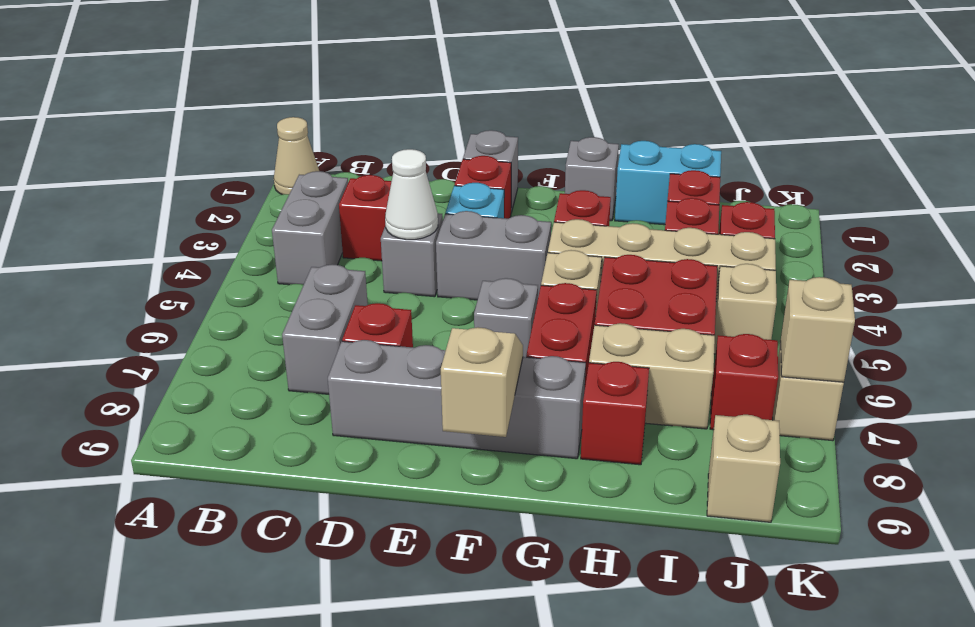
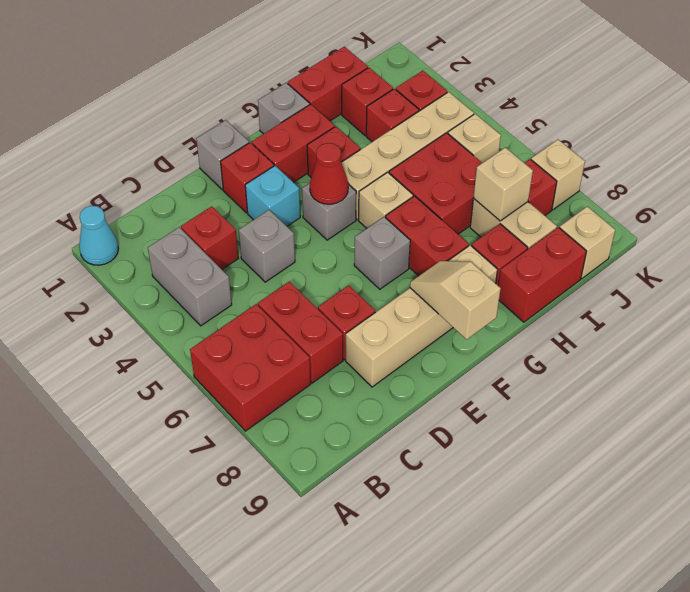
tan cone A1 level 1 -> cyan cone A1 level 1
none -> red brick A6:B7 level 1
grey brick C6:C7 level 1 -> red brick C6:C7 level 1
white cone D4 level 2 -> none
grey brick D8:G8 level 1 -> tan brick D8:G8 level 1
grey brick E4:F4 level 1 -> grey brick F4 level 1
none -> red brick F2:G2 level 1
none -> red cone F4 level 2
cyan brick H1:I1 level 1 -> red brick H1:I1 level 1
tan brick H7:I7 level 1 -> tan brick I7:I8 level 1
none -> red brick H9:I9 level 1
tan brick K7 level 2 -> tan brick I7 level 2

